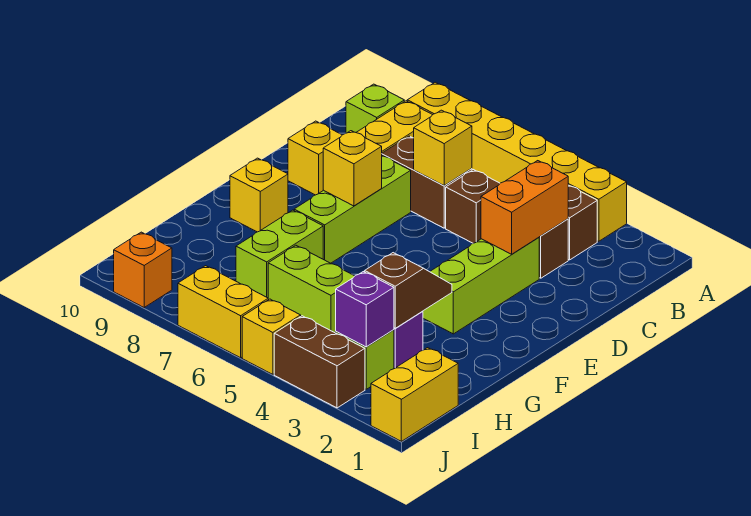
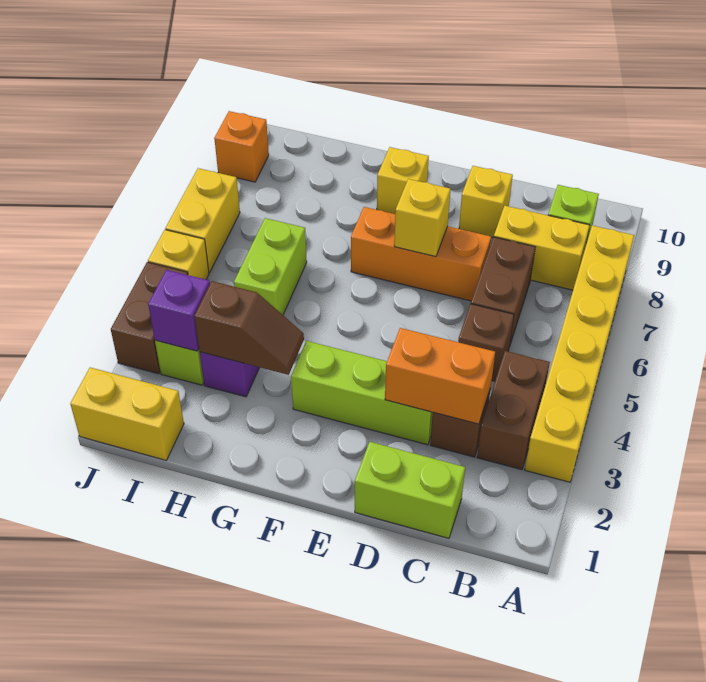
yellow brick C6 level 2 -> none
lime brick D7:F7 level 1 -> orange brick D7:F7 level 1
lime brick G7:H7 level 1 -> lime brick C1:D1 level 1

